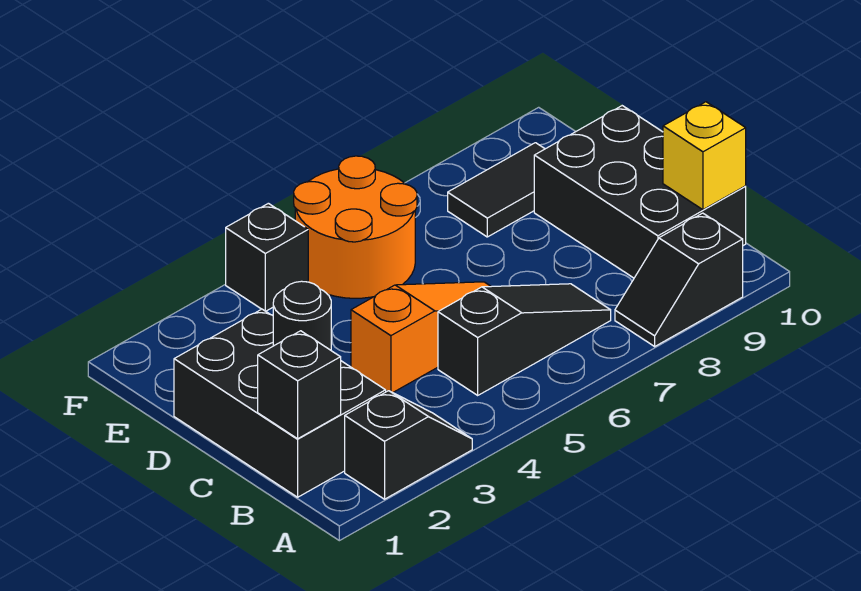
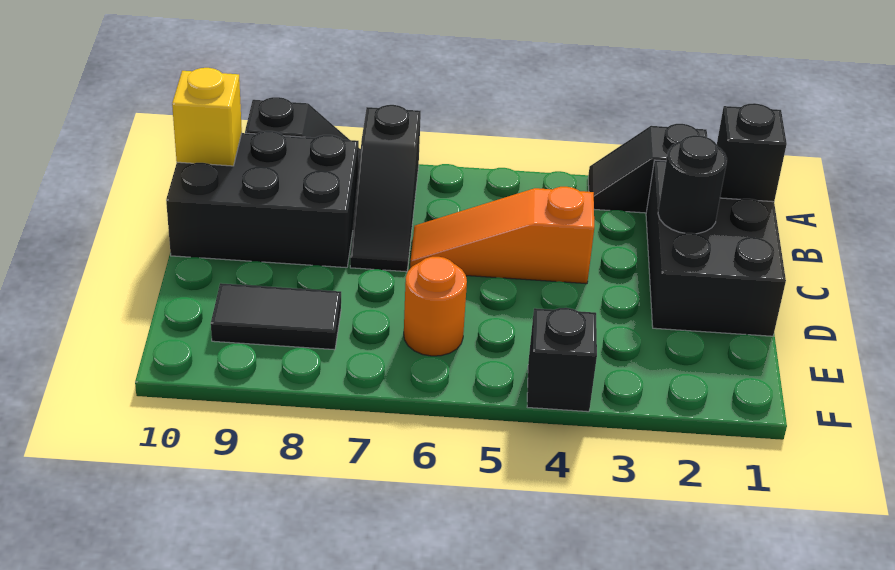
black slope B5:B7 level 1 top 5 -> black slope A7:C7 level 1 top A
black brick B9:D10 level 1 -> black brick B8:C10 level 1
orange round brick E5:F6 level 1 -> orange round brick E6 level 1

